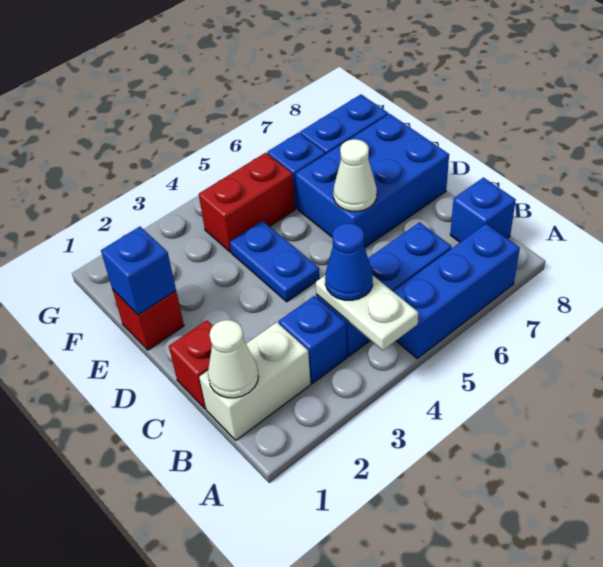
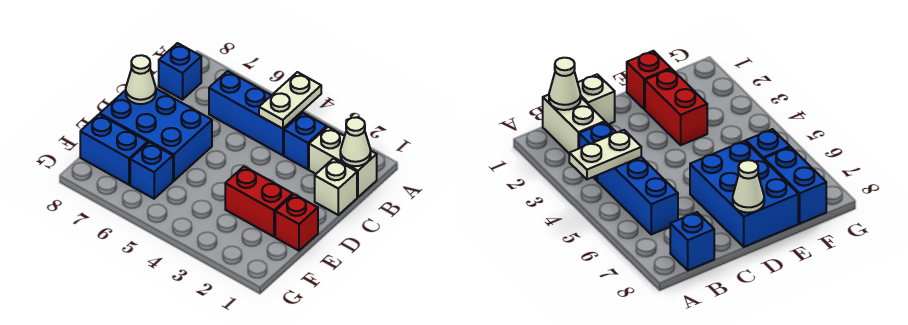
blue brick A5:A7 level 1 -> none
blue cone B4 level 3 -> none
red brick C1 level 1 -> white brick C1 level 1
blue plate D4:E4 level 1 -> none
white cone D6 level 2 -> white cone D8 level 2
blue brick E1 level 2 -> none
red brick F4:F5 level 1 -> red brick E2:E3 level 1

